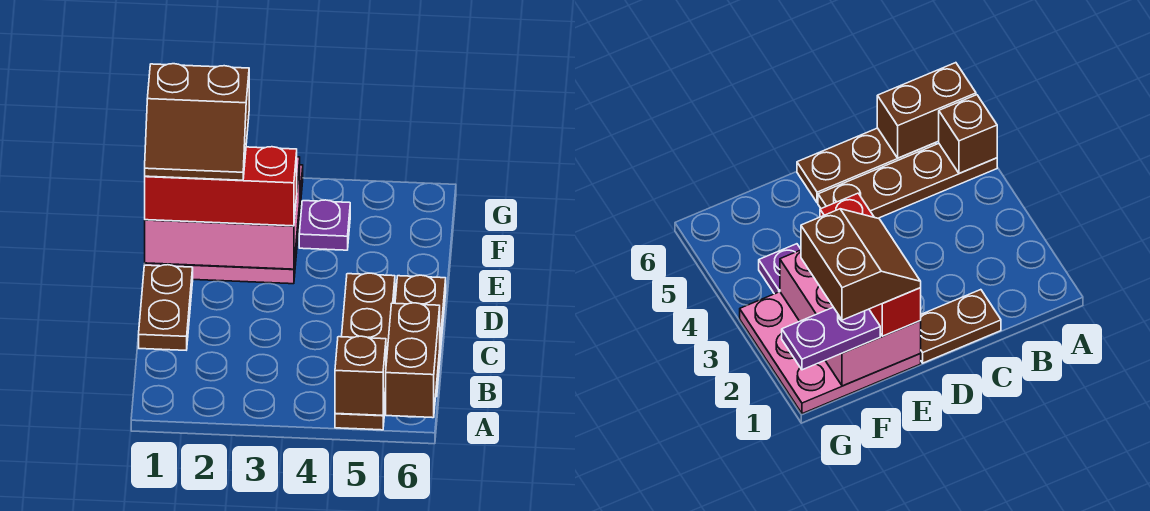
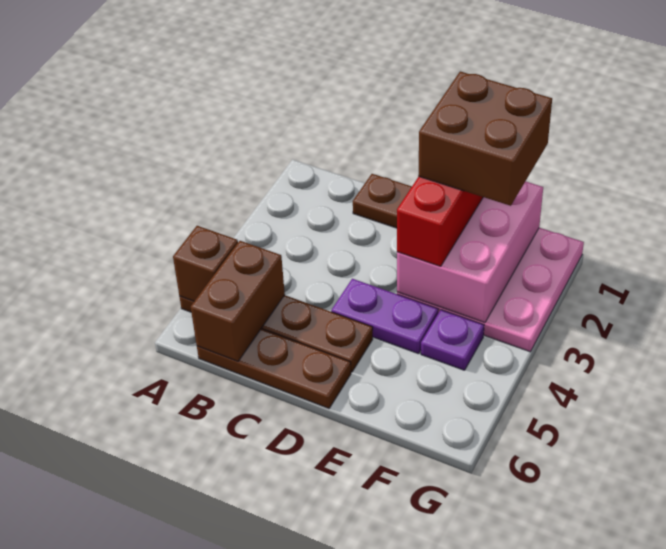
brown brick A6:B6 level 2 -> brown brick B5:B6 level 2
brown slope E1:F2 level 4 top F -> brown brick E1:F2 level 4
purple plate F1:G1 level 3 -> purple plate D4:E4 level 1

